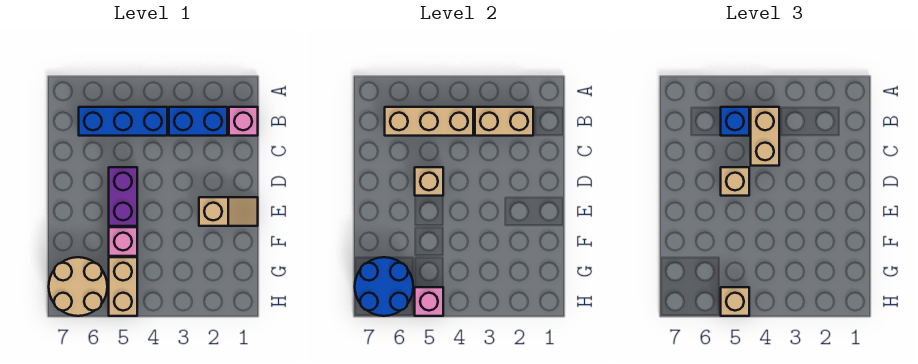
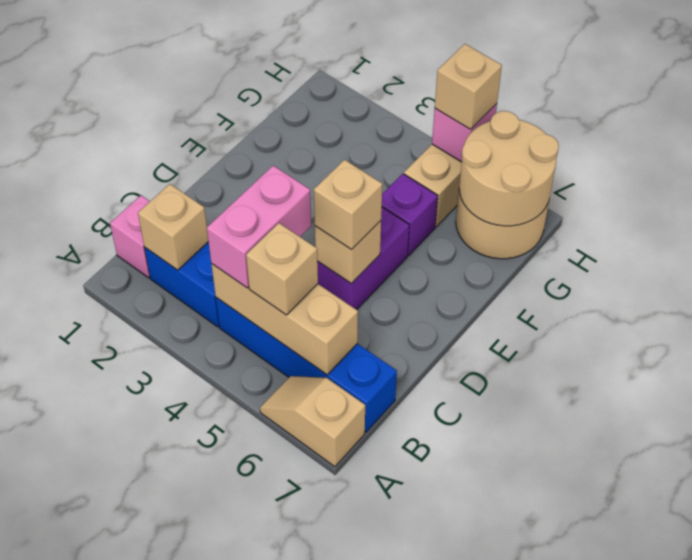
tan brick B2:B3 level 2 -> tan brick B2 level 2
blue brick B4:B6 level 1 -> blue brick B4:B7 level 1
tan brick B4:C4 level 3 -> pink brick B4:C4 level 3
blue brick B5 level 3 -> tan brick B5 level 3
tan slope E1:E2 level 1 top 2 -> tan slope A6:A7 level 1 top 7
pink brick F5 level 1 -> purple brick F5 level 1
blue round brick G6:H7 level 2 -> tan round brick G6:H7 level 2

